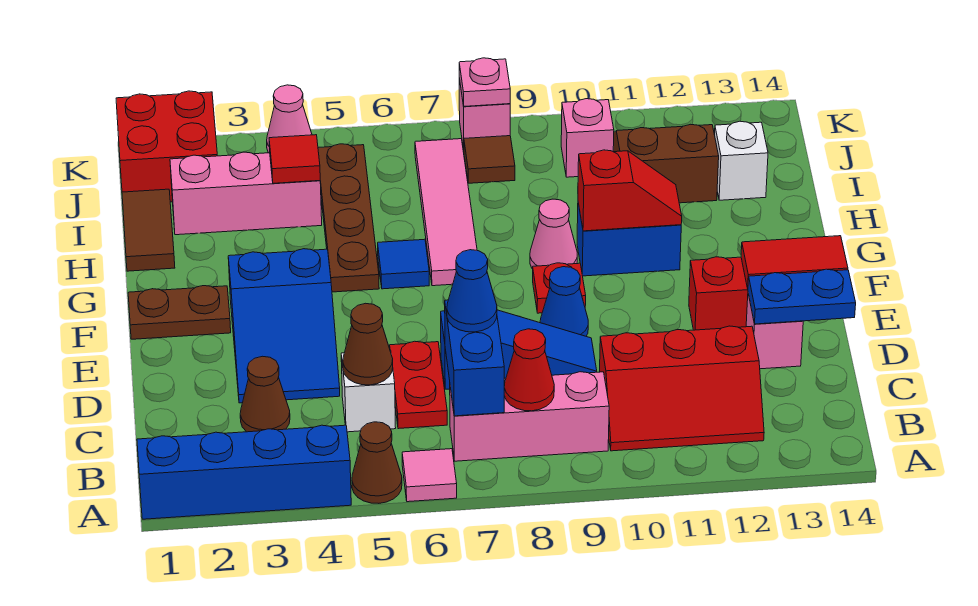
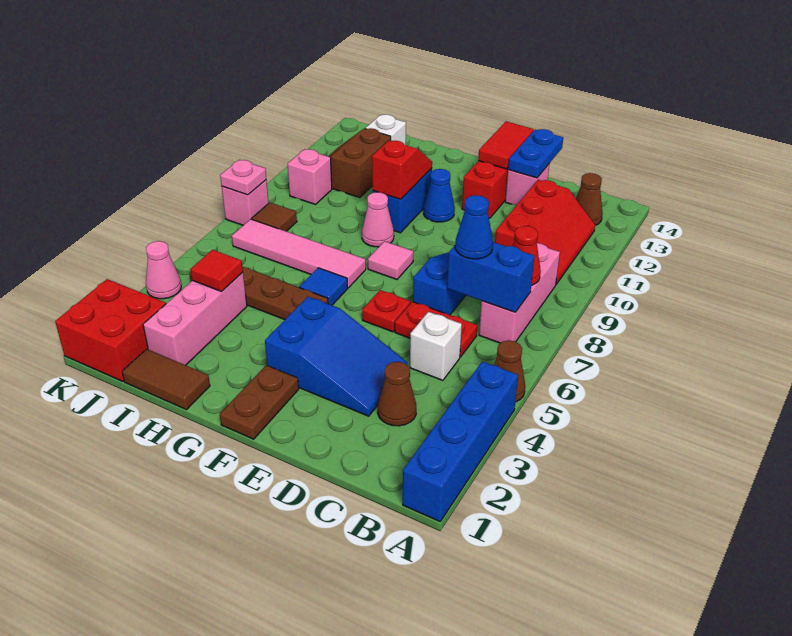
pink tile A6 level 1 -> pink tile F8 level 1
brown cone C5 level 2 -> brown cone B13 level 1
blue cone E9 level 1 -> blue cone F11 level 1
red plate F9 level 1 -> red plate E6 level 1

